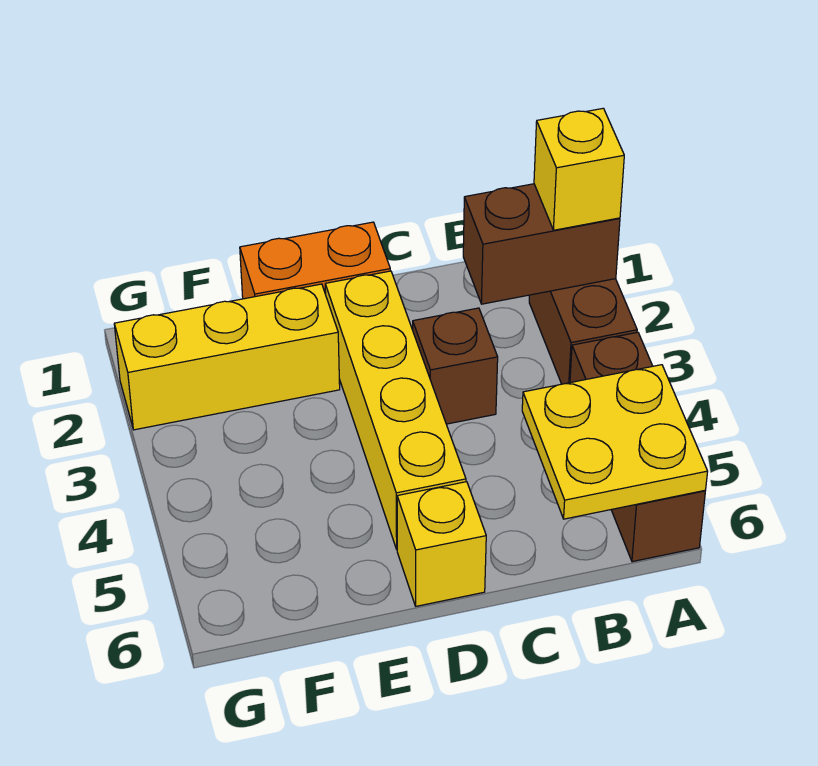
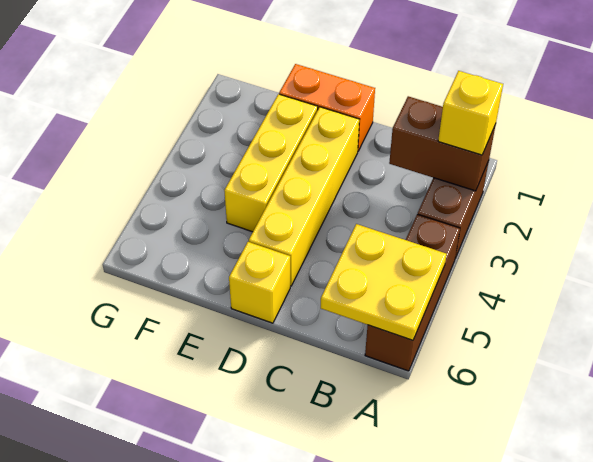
brown brick C3 level 1 -> none
yellow brick E2:G2 level 1 -> yellow brick E2:E4 level 1

